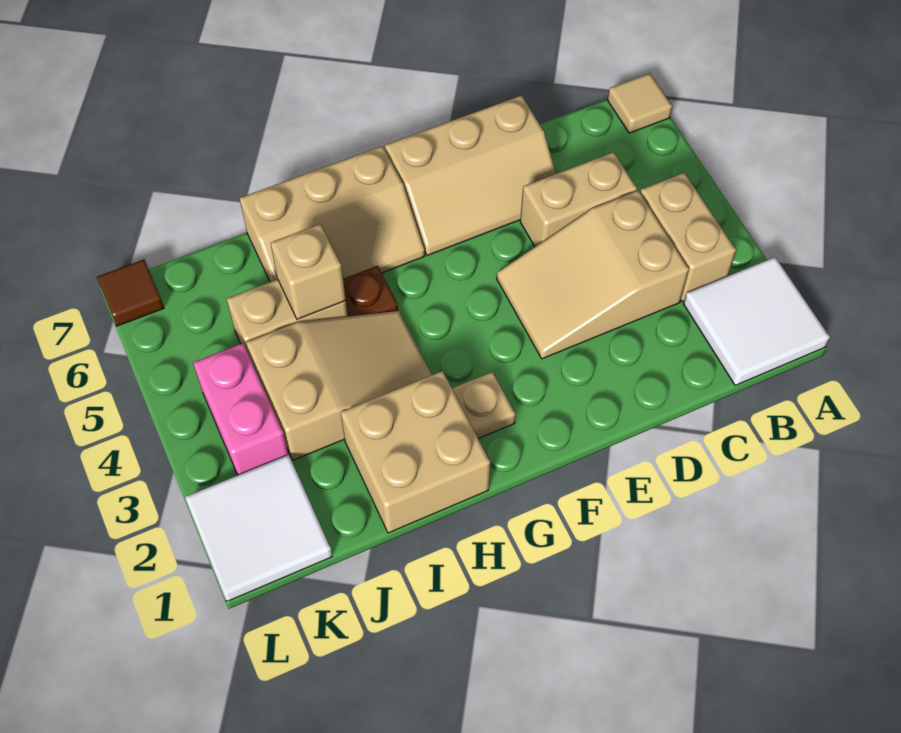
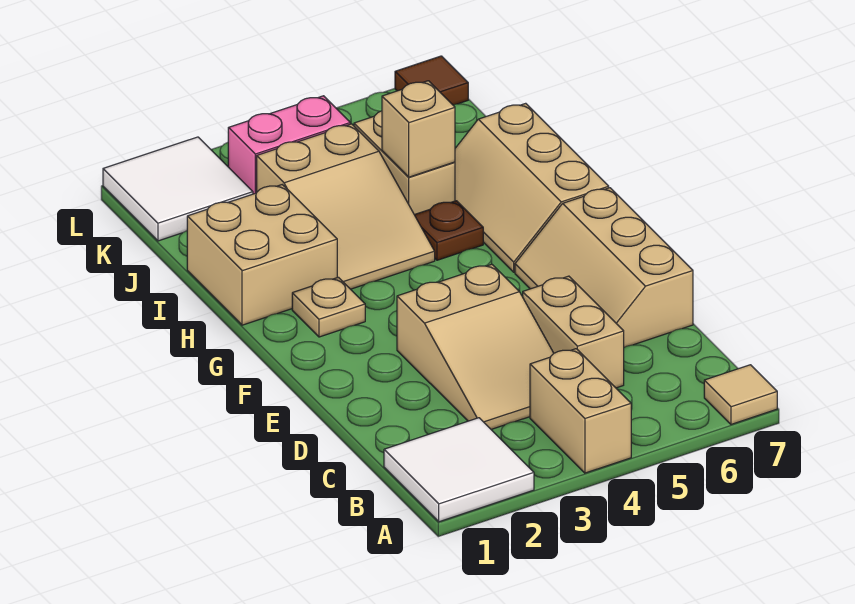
tan brick B3:B4 level 1 -> tan brick A4:B4 level 1
tan slope C3:E4 level 1 top C -> tan slope C3:E4 level 1 top E

